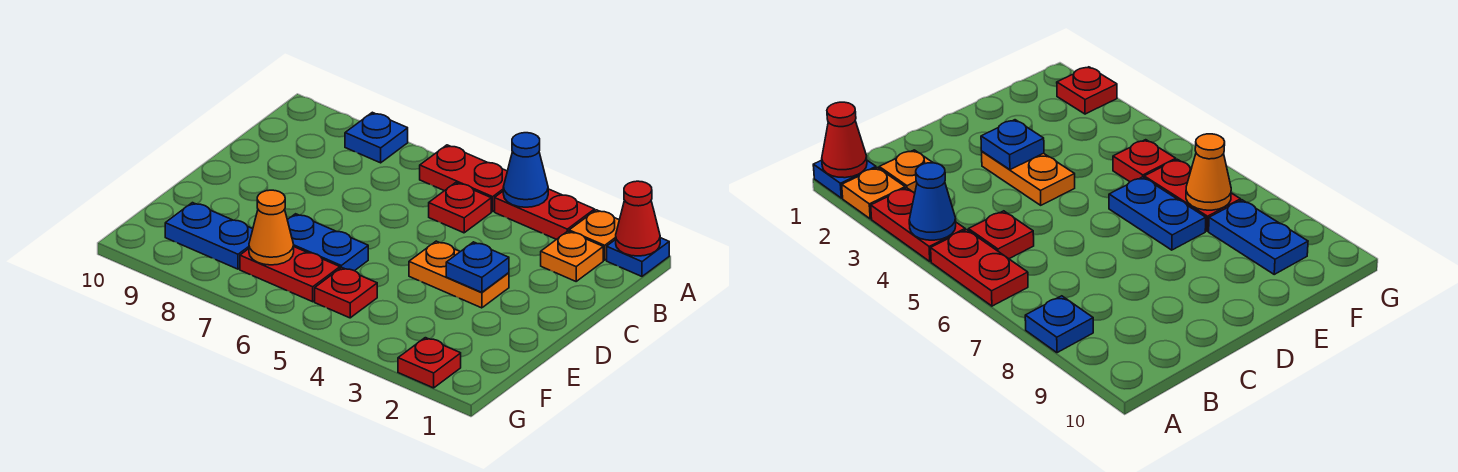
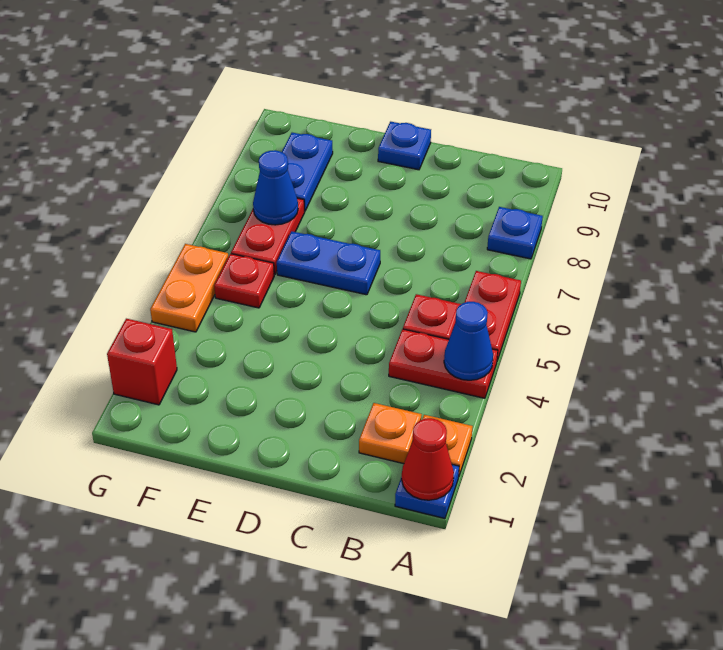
red plate A3:A4 level 1 -> red plate A4:B4 level 1
orange plate D3:D4 level 1 -> orange plate G4:G5 level 1
blue plate D3 level 2 -> blue plate D10 level 1
blue plate E6:E7 level 1 -> blue plate D6:E6 level 1
orange cone F7 level 2 -> blue cone F7 level 2
red plate G2 level 1 -> red brick G2 level 1

